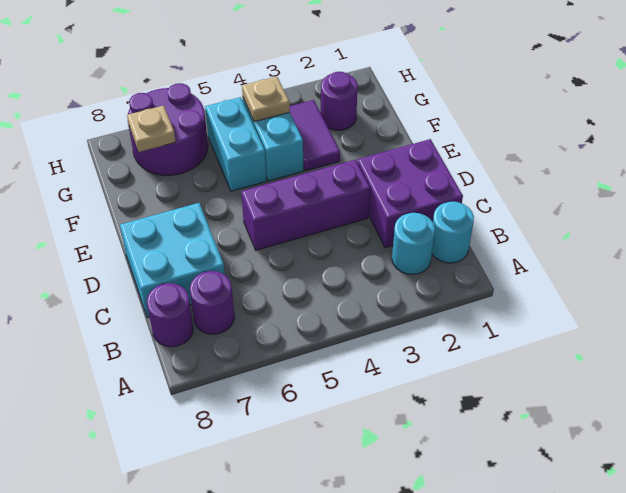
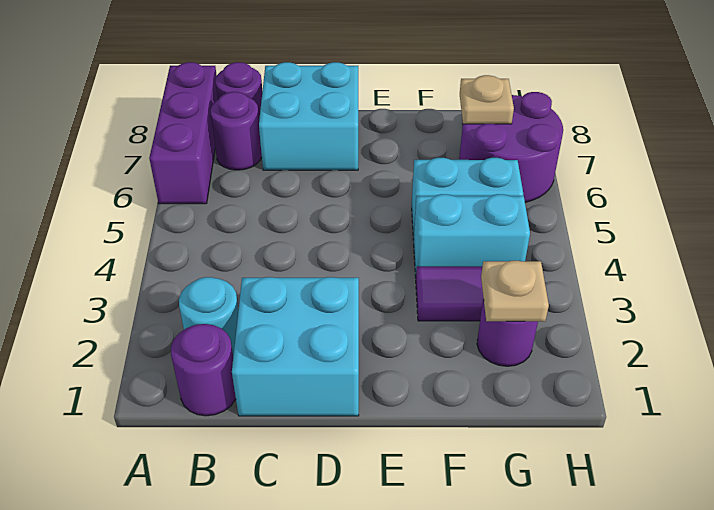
cyan round brick B1 level 1 -> purple round brick B1 level 1
purple brick C1:D2 level 1 -> cyan brick C1:D2 level 1
purple brick D3:D5 level 1 -> purple brick A6:A8 level 1
tan plate G4 level 2 -> tan plate G2 level 2

